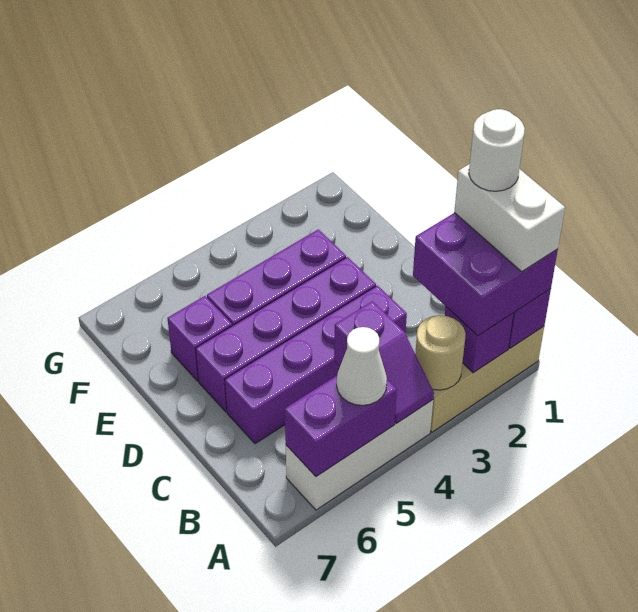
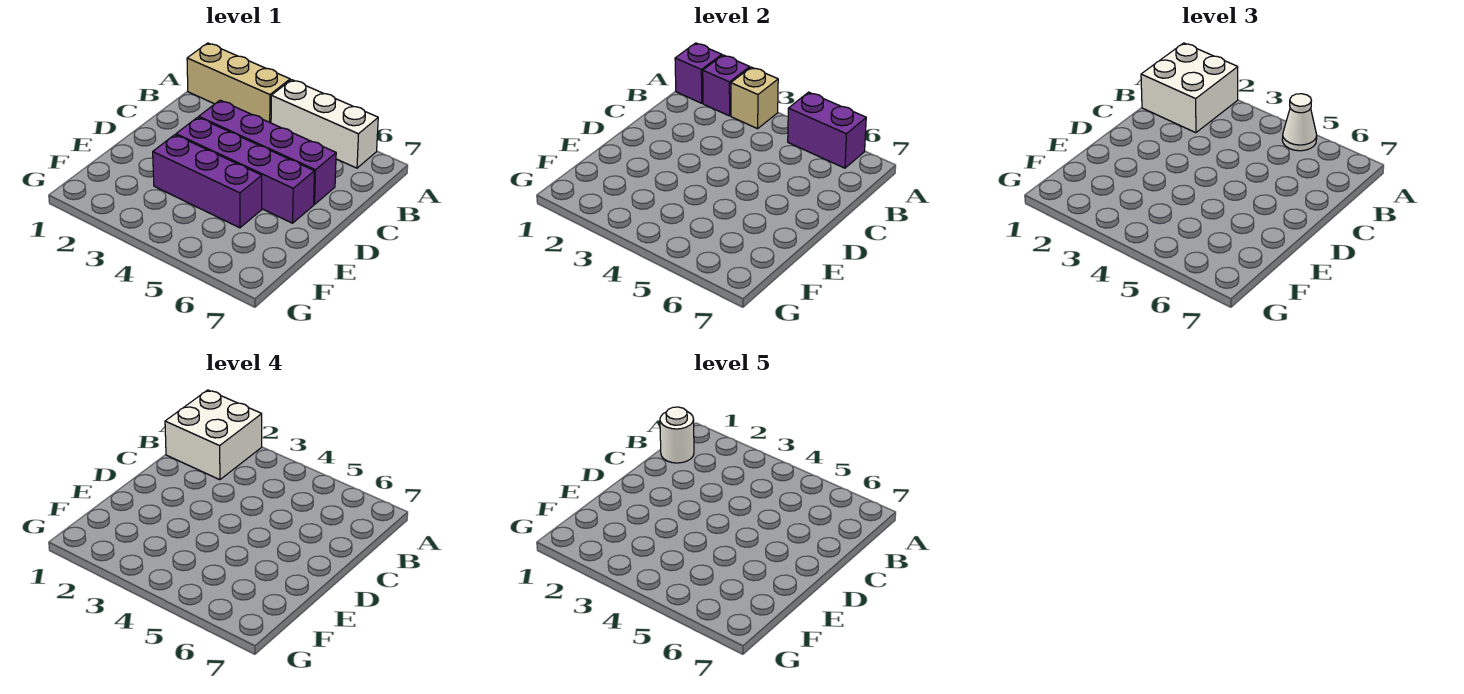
purple brick A1:B2 level 3 -> white brick A1:B2 level 3
white brick A1:B1 level 4 -> white brick A1:B2 level 4
tan round brick A3 level 2 -> tan brick A3 level 2
purple slope A4:B4 level 2 top B -> none
purple brick E6 level 1 -> none

